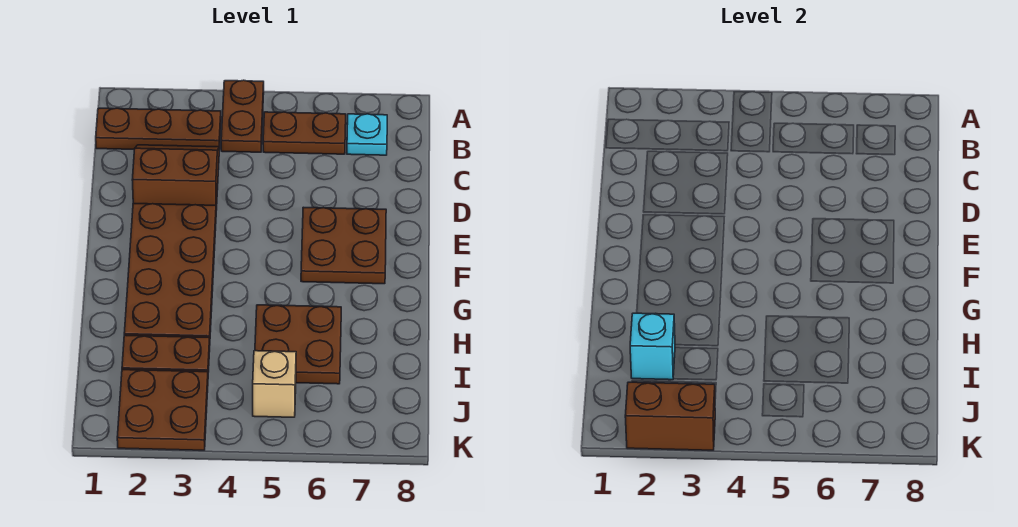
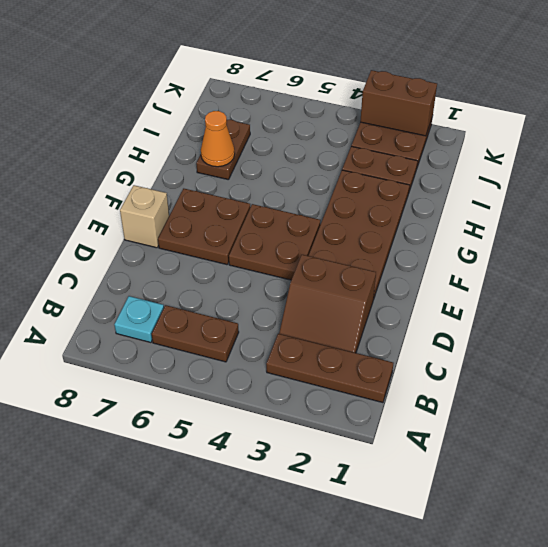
brown plate A4:B4 level 1 -> brown plate H7:I7 level 1
brown plate H5:I6 level 1 -> brown plate E4:F5 level 1
none -> orange cone H7 level 2
cyan brick I2 level 2 -> none
tan brick J5 level 1 -> tan brick E8 level 1

